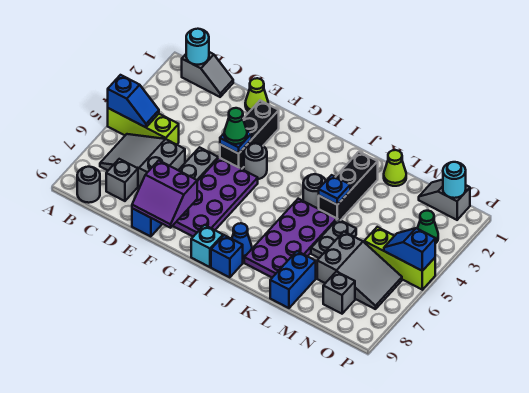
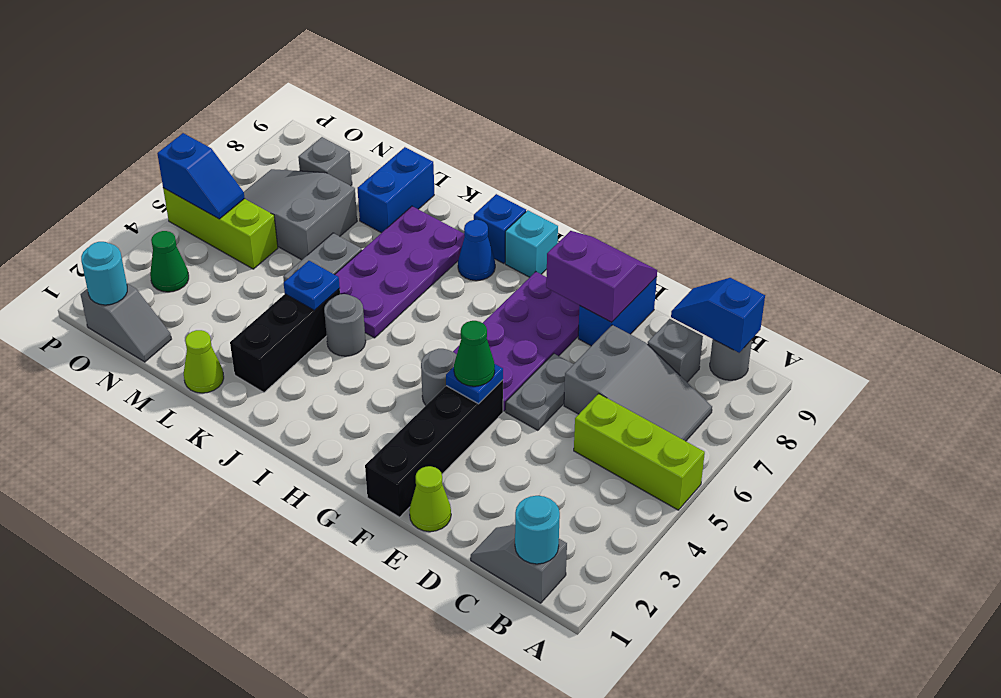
blue slope A5:B5 level 2 top A -> blue slope B9:C9 level 2 top B
black brick F2:F4 level 1 -> black brick F1:F4 level 1

